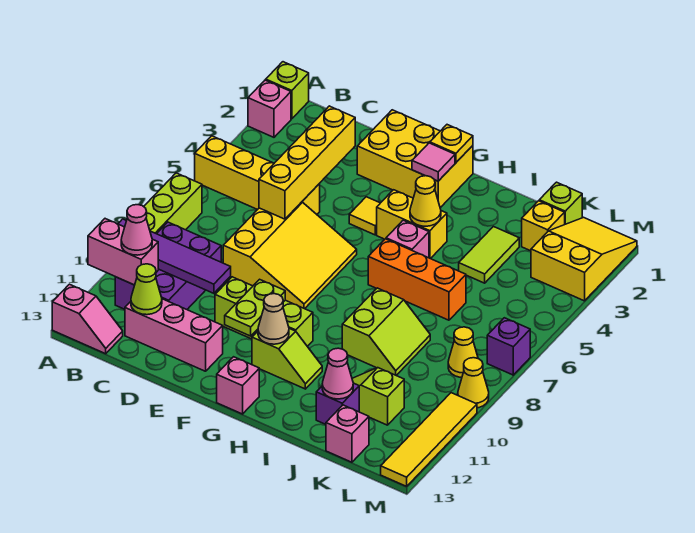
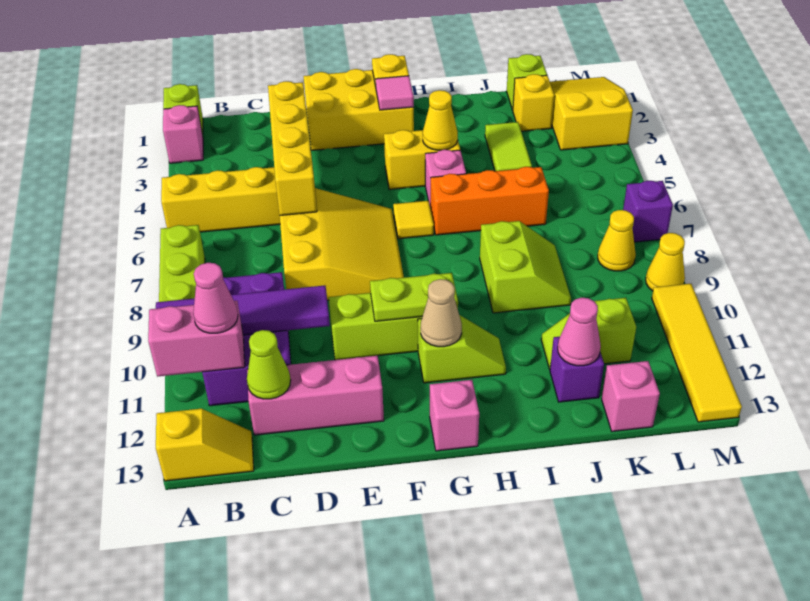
pink slope A13:B13 level 1 top A -> yellow slope A13:B13 level 1 top A
yellow tile F4 level 1 -> yellow tile G6 level 1
lime plate F10:F11 level 2 -> lime plate F10:G10 level 2

